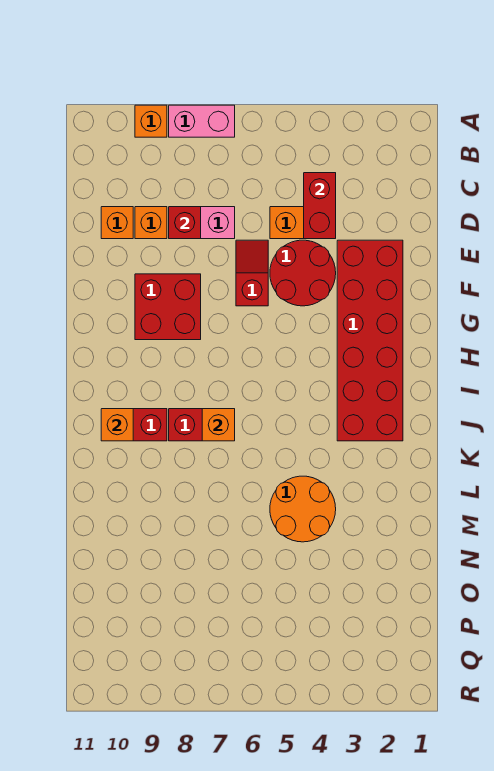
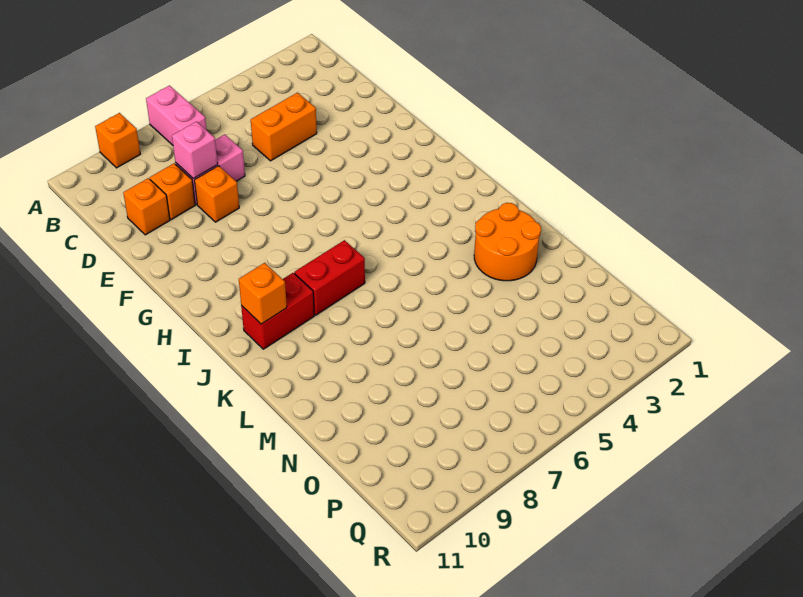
pink brick A7:A8 level 1 -> pink brick A7:B7 level 1
red brick C4:D4 level 2 -> none
red brick D8 level 2 -> pink brick D8 level 2
red brick E2:J3 level 1 -> none
red round brick E4:F5 level 1 -> none
red slope E6:F6 level 1 top F -> none
red brick F8:G9 level 1 -> none
orange brick J7 level 2 -> orange brick E8 level 1
orange round brick L4:M5 level 1 -> orange round brick L2:M3 level 1

